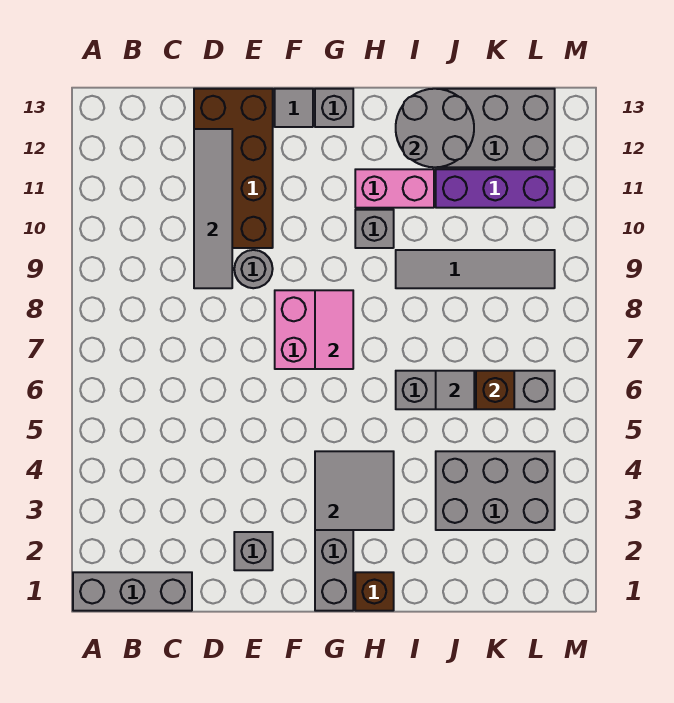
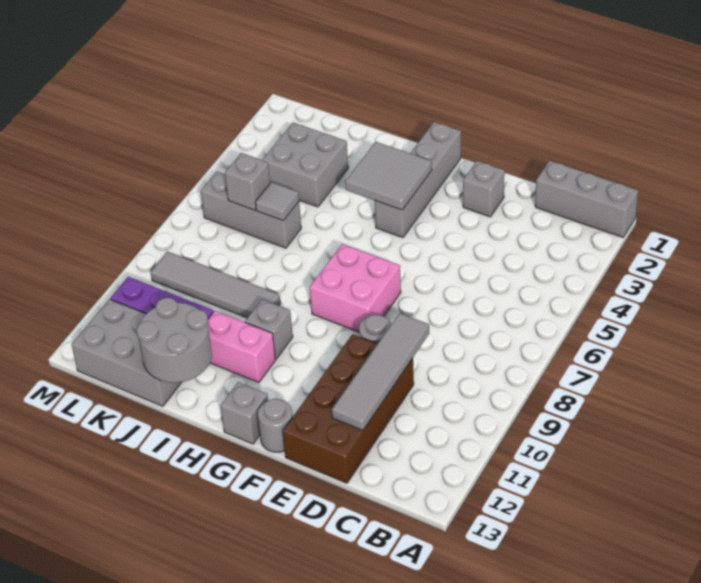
grey tile F13 level 1 -> grey round brick F13 level 1
pink tile G7:G8 level 2 -> none
brown brick H1 level 1 -> none
grey brick I6:L6 level 1 -> grey brick J6:L6 level 1
grey brick J3:L4 level 1 -> grey brick J3:K4 level 1
brown brick K6 level 2 -> grey brick K6 level 2

